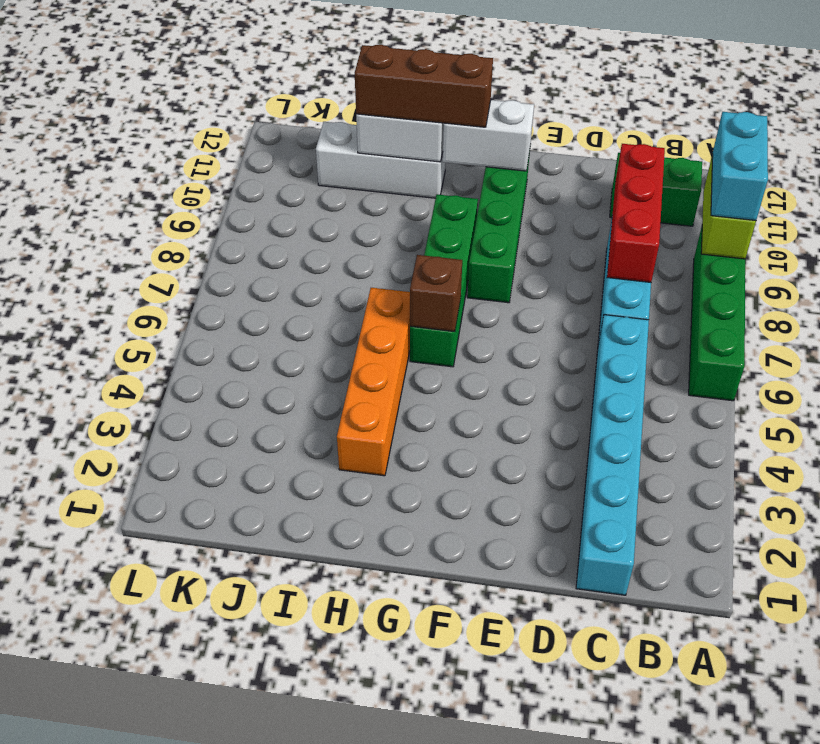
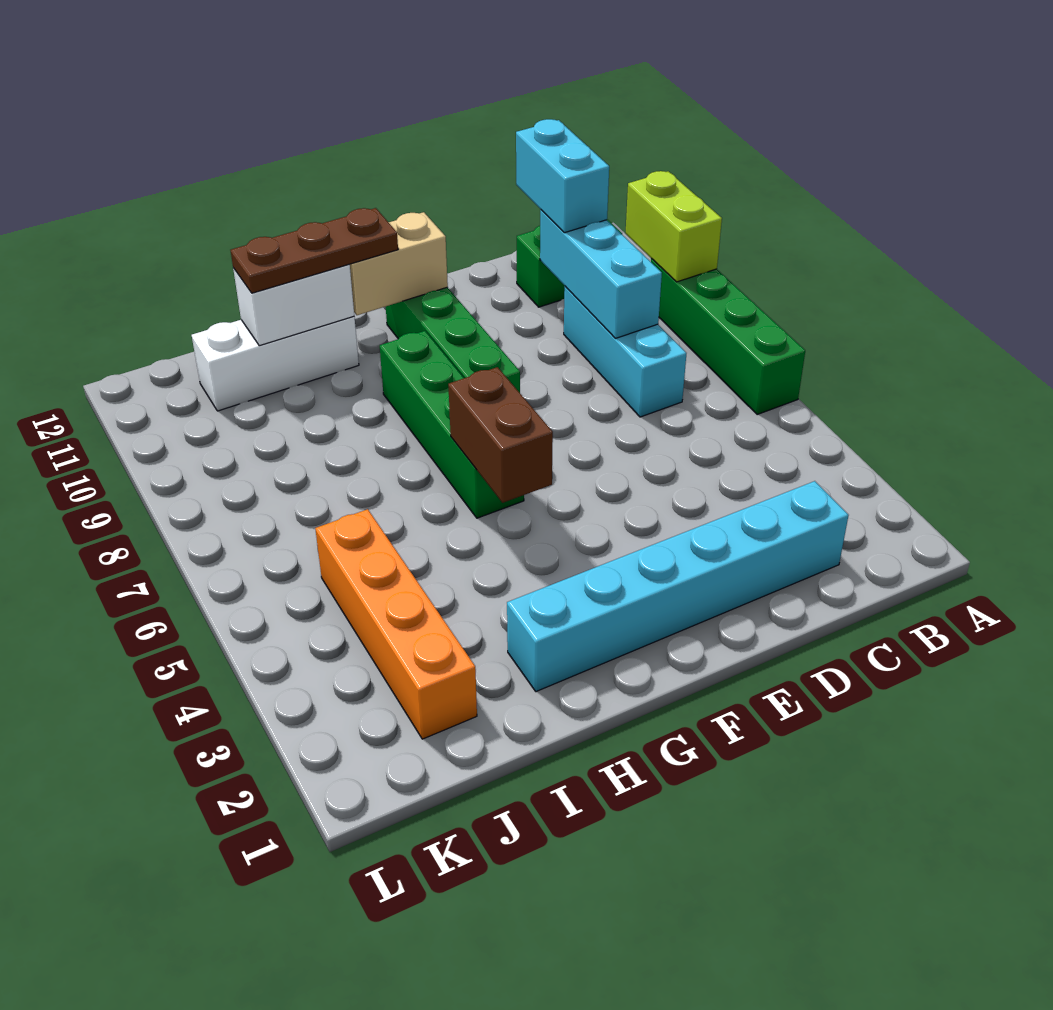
cyan brick A9:A10 level 3 -> cyan brick C10:C11 level 3
cyan brick C1:C6 level 1 -> cyan brick C2:H2 level 1
red brick C8:C10 level 2 -> cyan brick C8:C10 level 2
white brick F11:G11 level 2 -> tan brick F11:G11 level 2
brown brick G6 level 2 -> brown brick G5:G6 level 2
brown brick G11:I11 level 3 -> brown plate G11:I11 level 3
orange brick H3:H6 level 1 -> orange brick J2:J5 level 1

